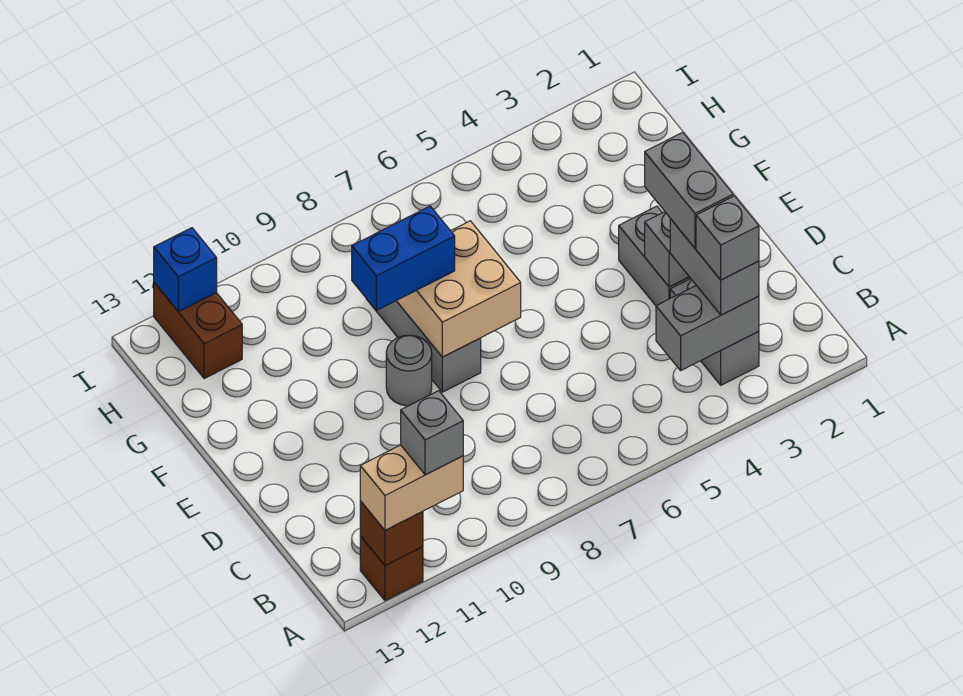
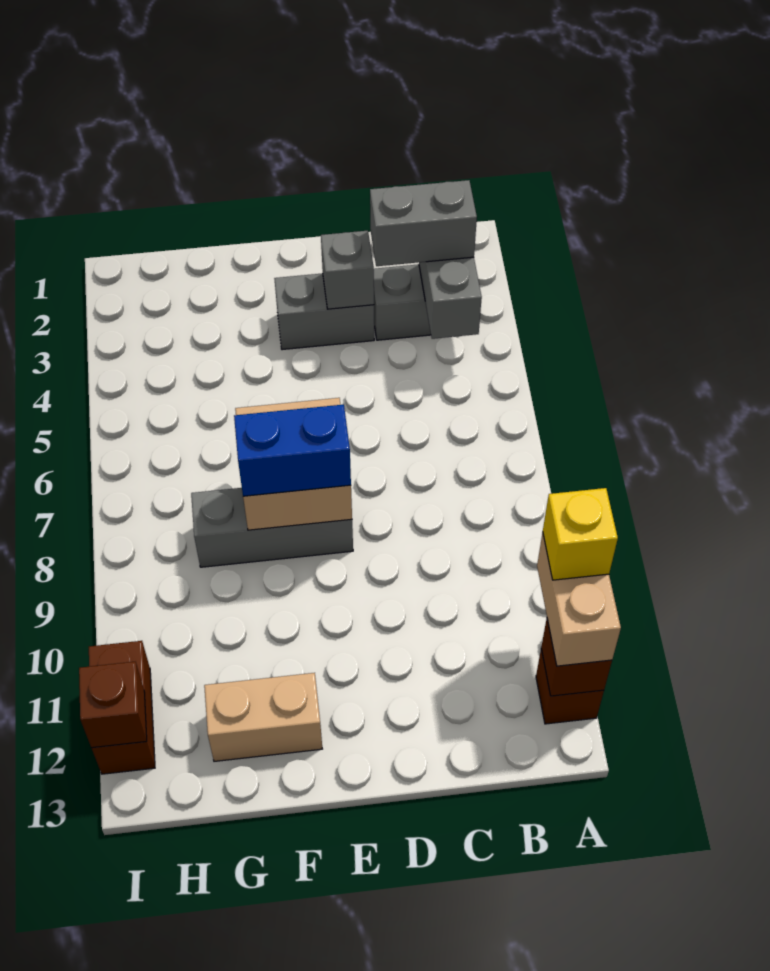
grey brick A11 level 4 -> yellow brick A11 level 4
grey brick B3 level 4 -> none
grey brick C3:D3 level 4 -> none
grey round brick E9 level 1 -> none
blue brick F8:F9 level 3 -> blue brick E8:F8 level 3
none -> tan brick F12:G12 level 1
brown brick H12:I12 level 1 -> brown brick I11:I12 level 1
blue brick I12 level 2 -> brown brick I12 level 2

